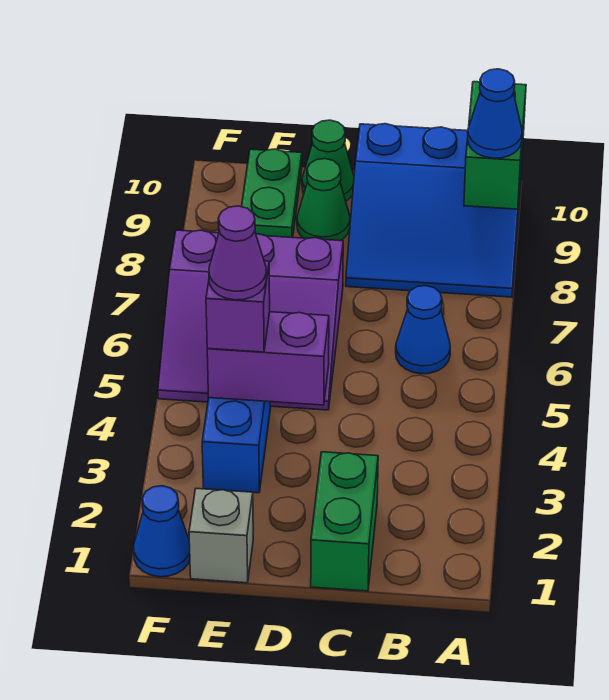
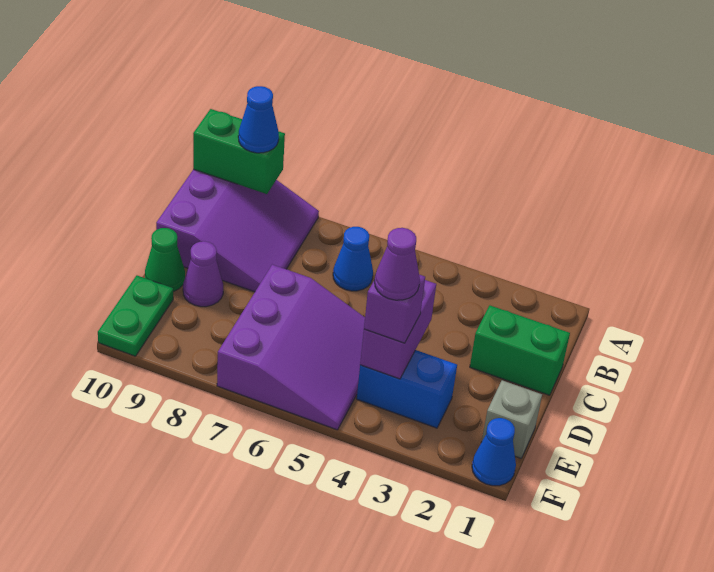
blue slope A8:C10 level 1 top 10 -> purple slope A8:C10 level 1 top 10
green cone D9 level 1 -> purple cone D9 level 1
green plate E9:E10 level 1 -> green plate E10:F10 level 1

